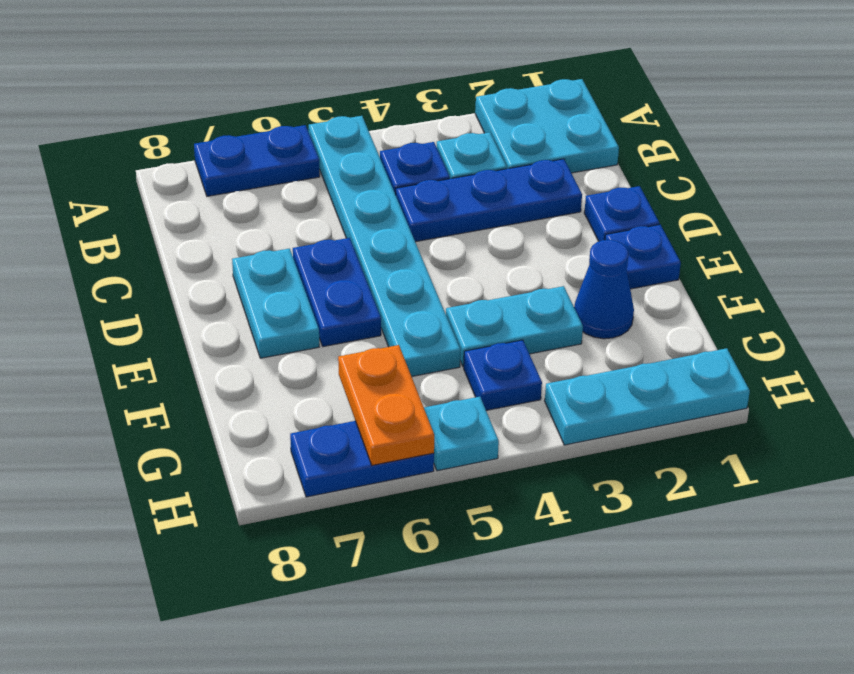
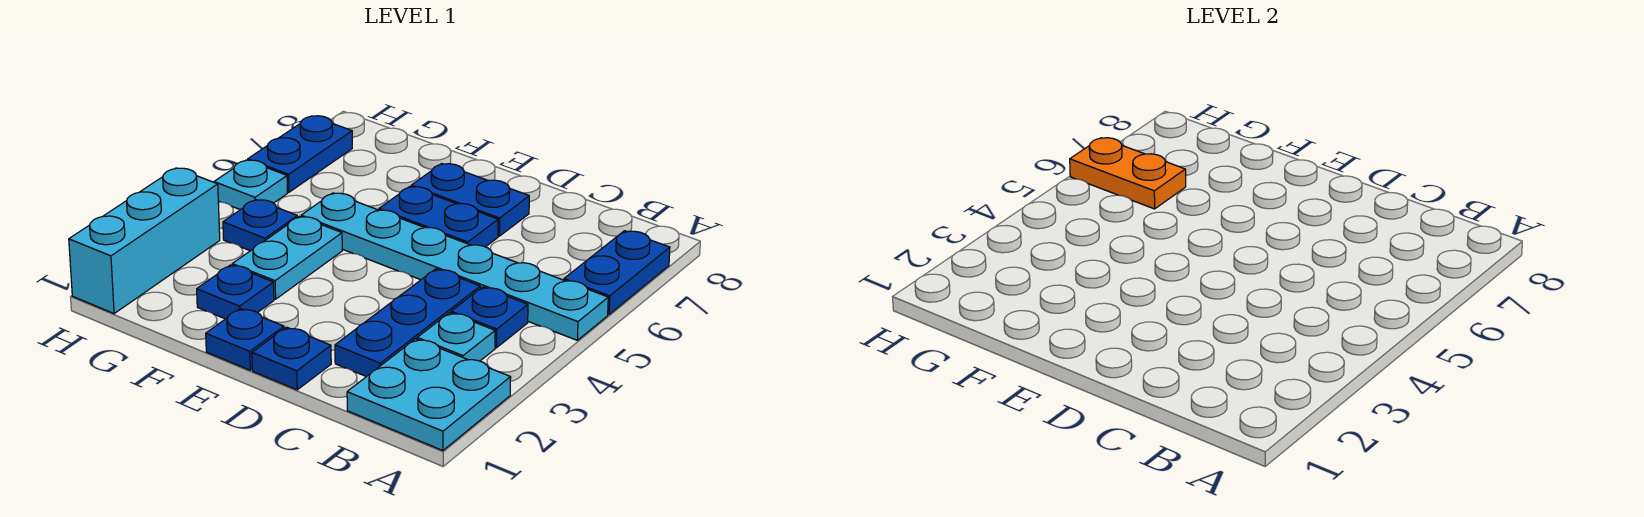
cyan plate D7:E7 level 1 -> blue plate D7:E7 level 1
blue cone F2 level 1 -> blue plate F2 level 1
cyan plate H1:H3 level 1 -> cyan brick H1:H3 level 1

